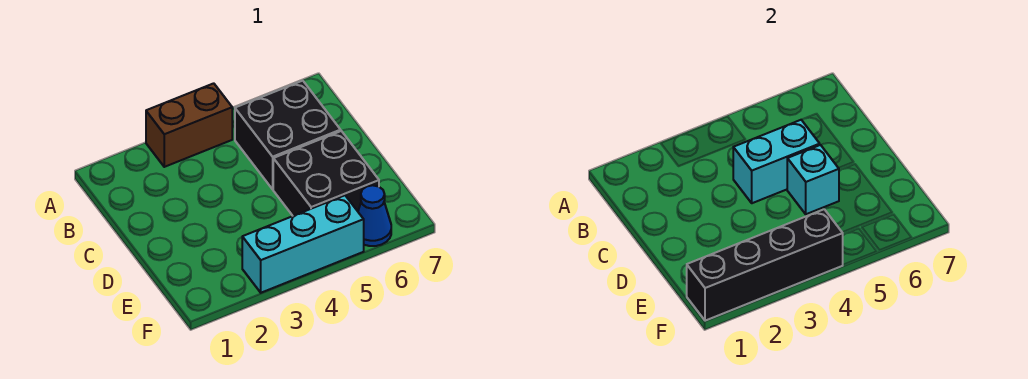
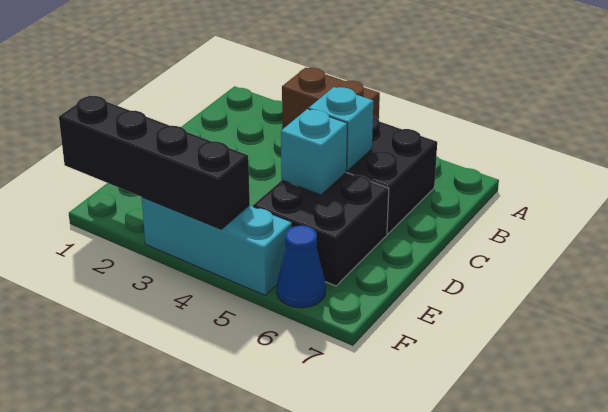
cyan brick C4:C5 level 2 -> cyan brick C5 level 2

